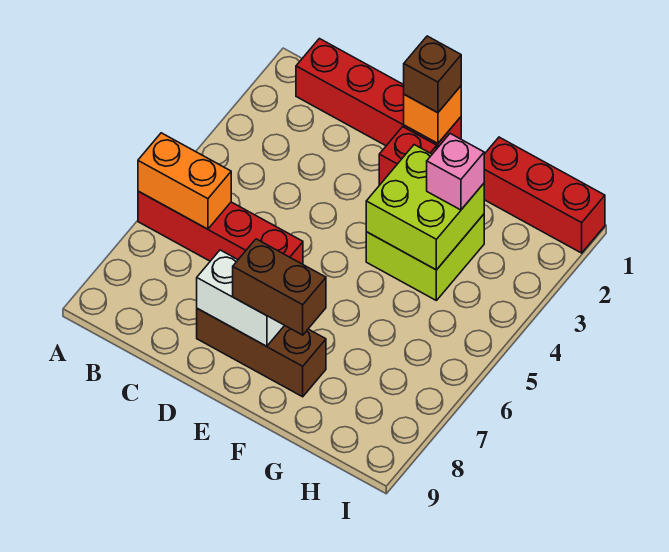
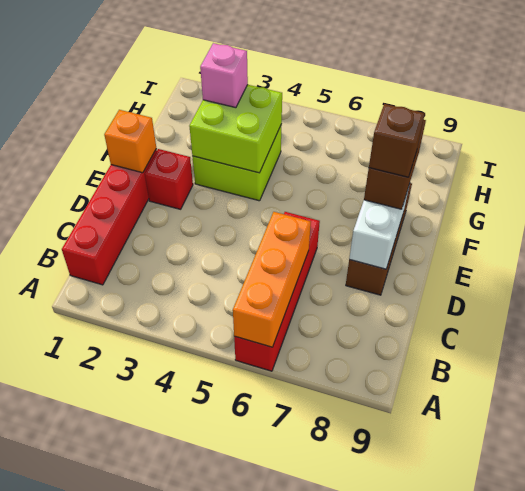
orange brick A6:B6 level 2 -> orange brick A6:C6 level 2
brown brick E1 level 3 -> brown brick E8 level 4
red brick G1:I1 level 1 -> none

